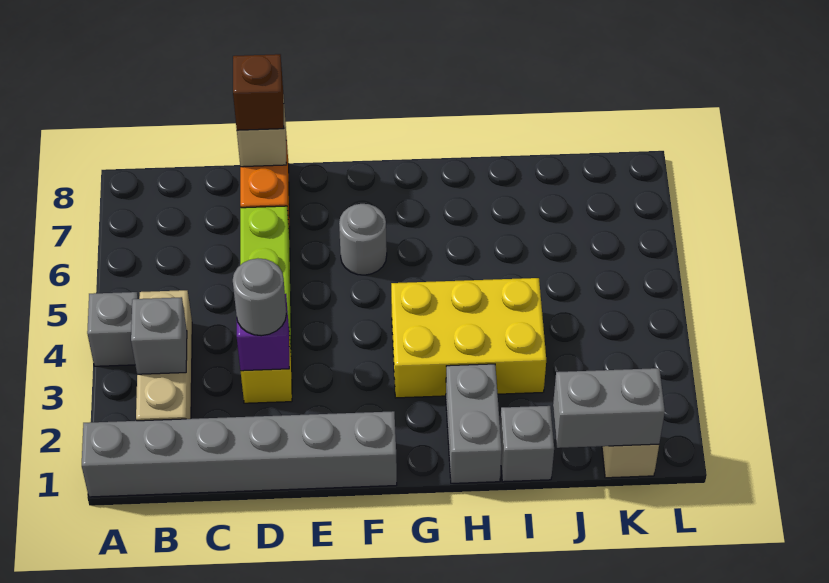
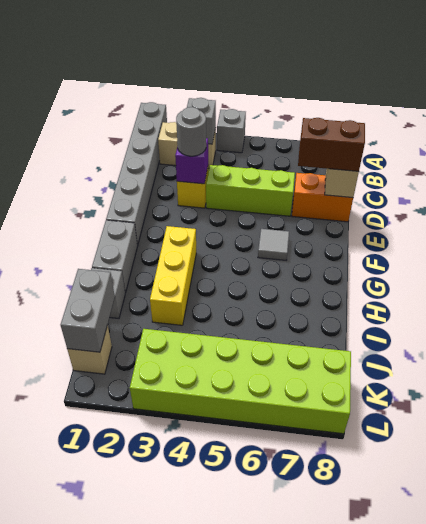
tan brick B2:B4 level 1 -> tan brick B2:B3 level 1
brown brick D8 level 3 -> brown brick D7:D8 level 3
grey round brick F6 level 1 -> grey tile F6 level 1
yellow brick G3:I4 level 1 -> yellow brick G3:I3 level 1
grey brick H1:H2 level 1 -> grey brick G1:H1 level 1
none -> lime brick K3:L8 level 1

